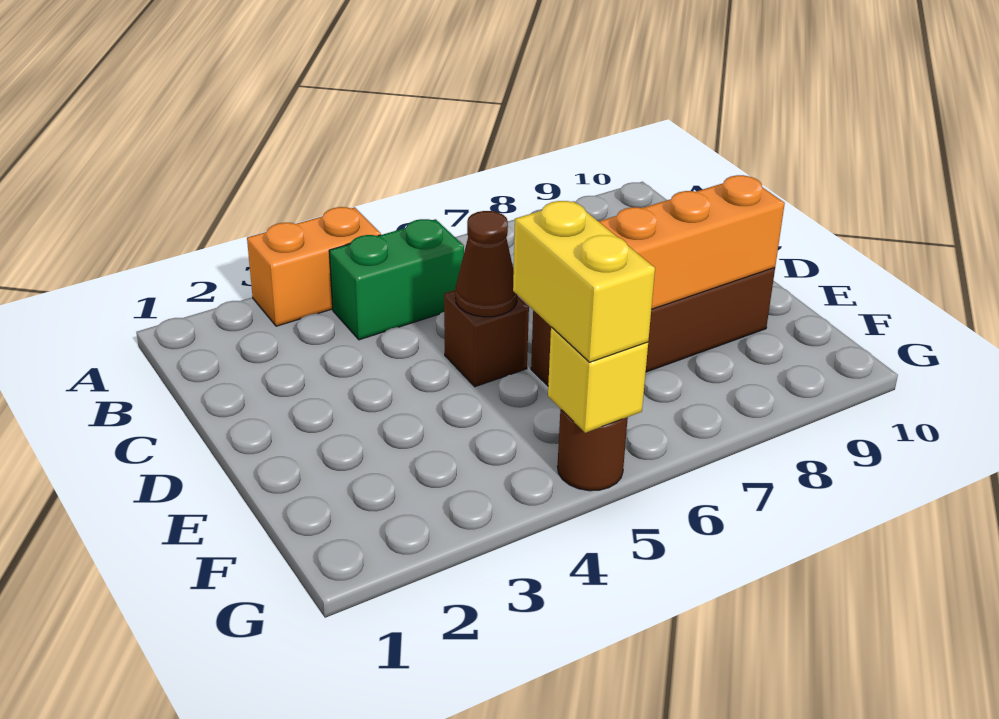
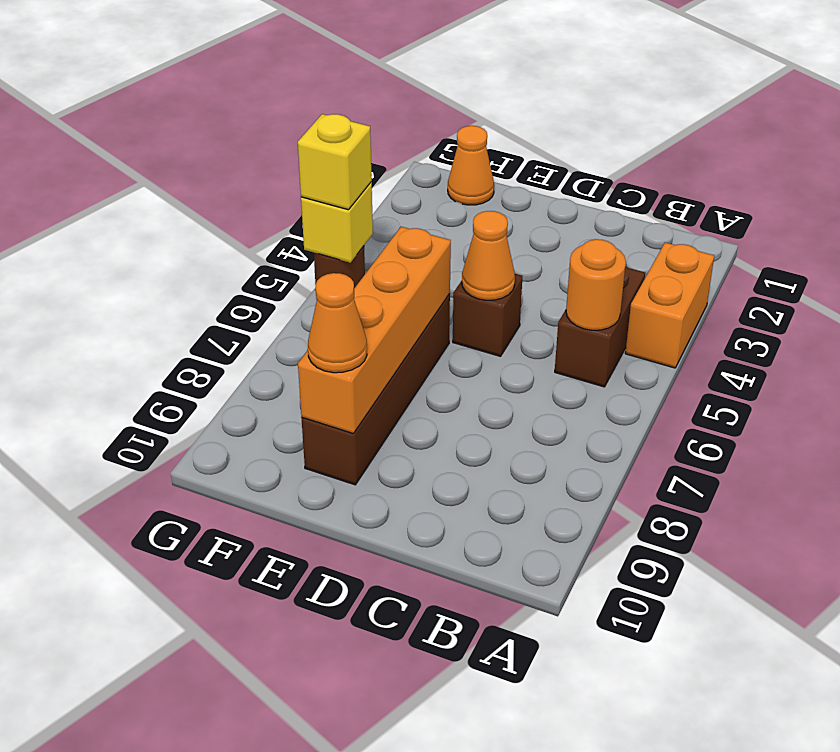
green brick B4:B5 level 1 -> brown brick B4:B5 level 1
none -> orange round brick B5 level 2
brown cone D5 level 2 -> orange cone D5 level 2
none -> orange cone E9 level 3
none -> orange cone F1 level 1
yellow brick F5:G5 level 3 -> yellow brick G5 level 3

